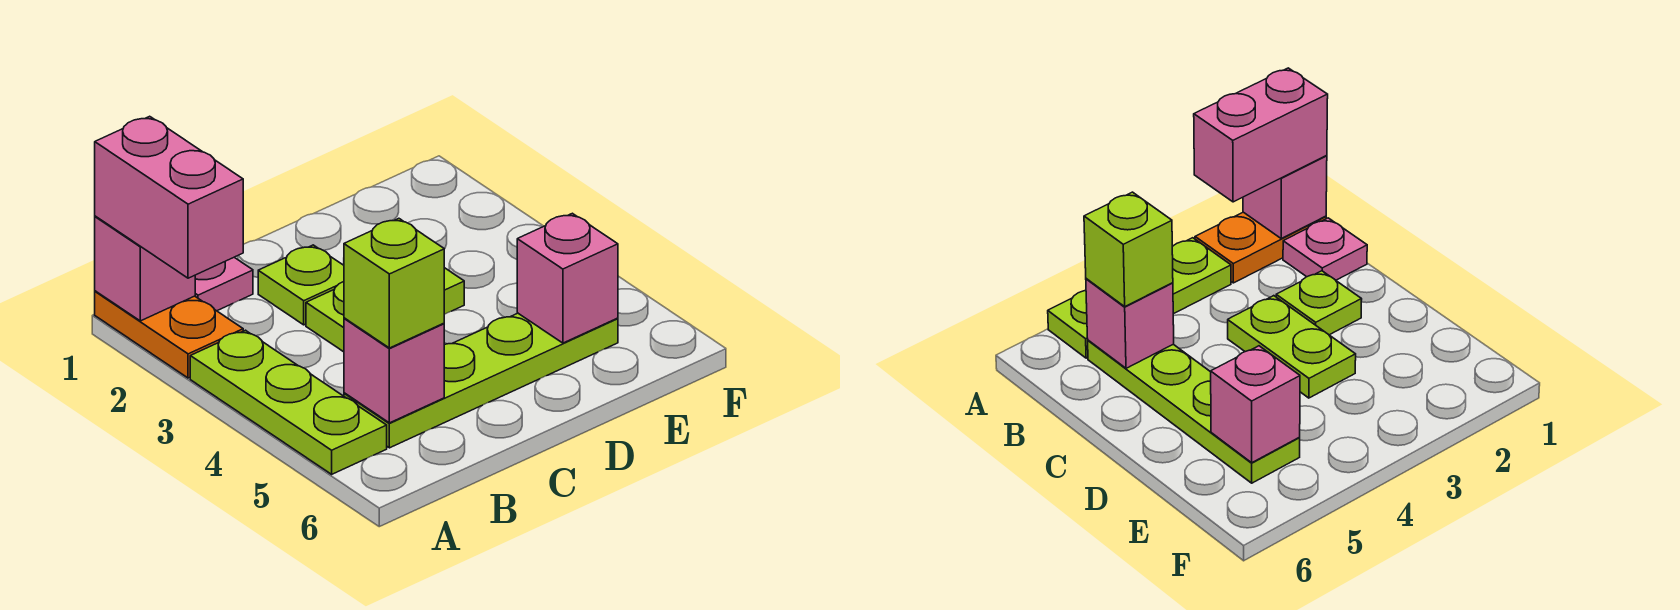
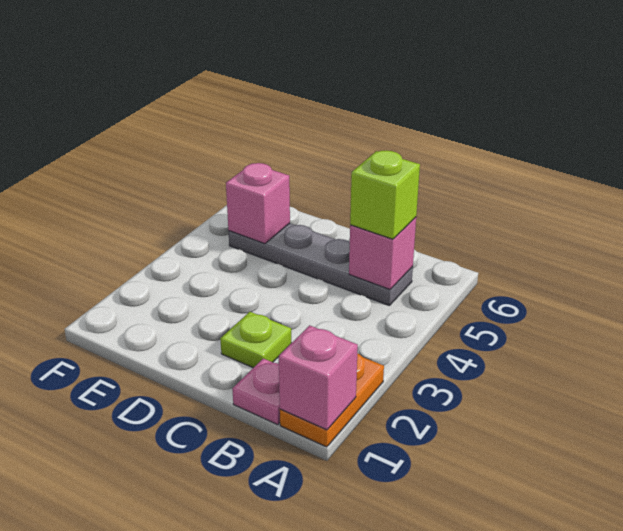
pink brick A1:A2 level 3 -> none
lime plate A3:A5 level 1 -> none
lime plate B5:E5 level 1 -> grey plate B5:E5 level 1
lime plate C3:D3 level 1 -> none

